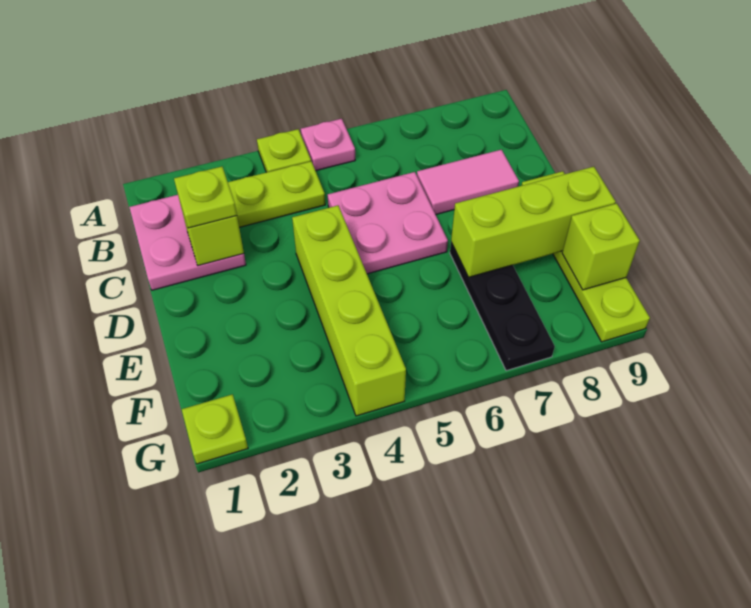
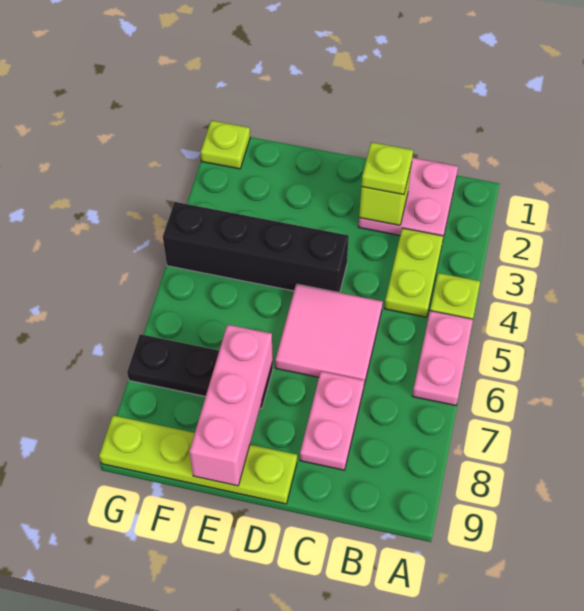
pink plate A5 level 1 -> pink plate A5:A6 level 1
pink plate C5:D6 level 1 -> pink tile C5:D6 level 1
pink tile C7:C8 level 1 -> pink plate C7:C8 level 1
lime brick D4:G4 level 1 -> black brick D4:G4 level 1
lime brick E7:E9 level 2 -> pink brick E7:E9 level 2
lime brick F9 level 2 -> none

